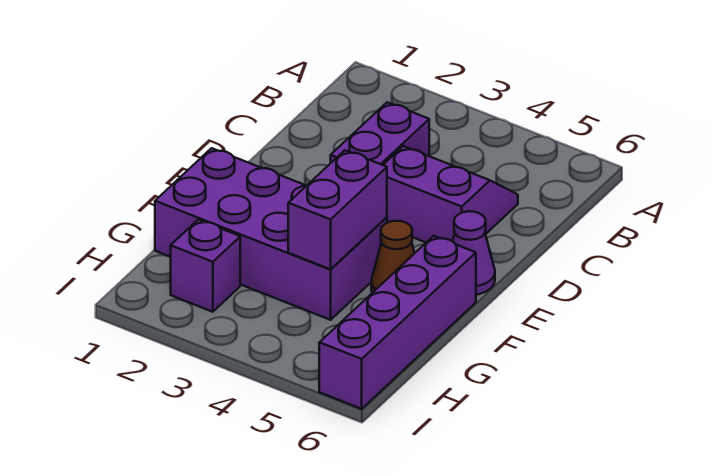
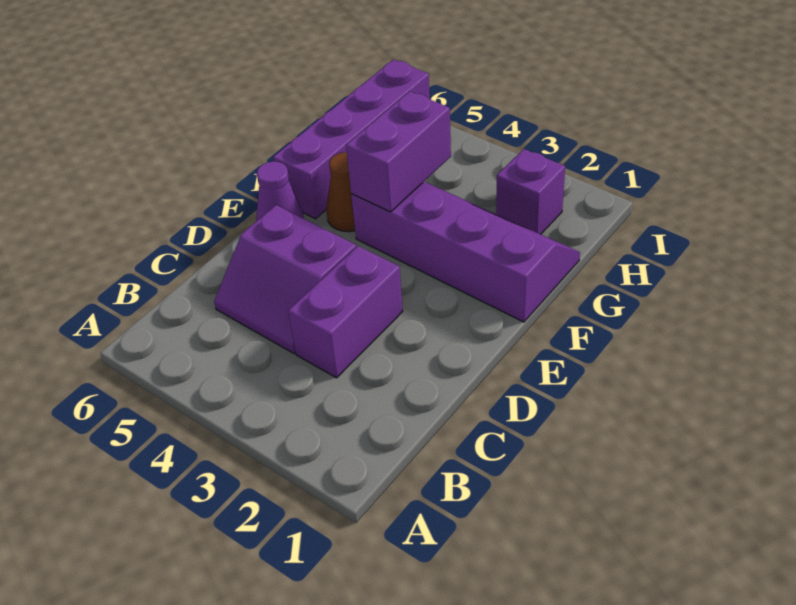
purple brick F1:G4 level 1 -> purple slope F1:G4 level 1 top F

